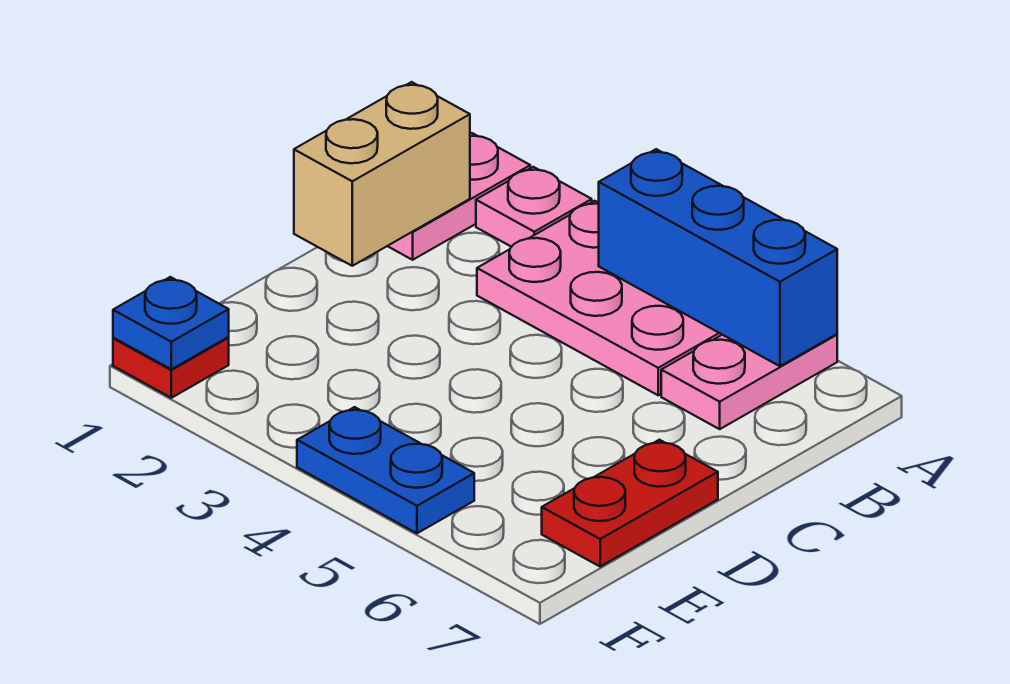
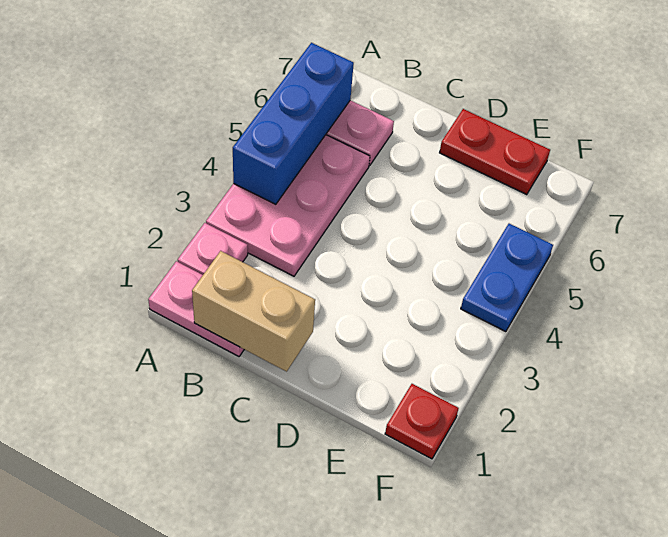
blue plate F1 level 2 -> none

